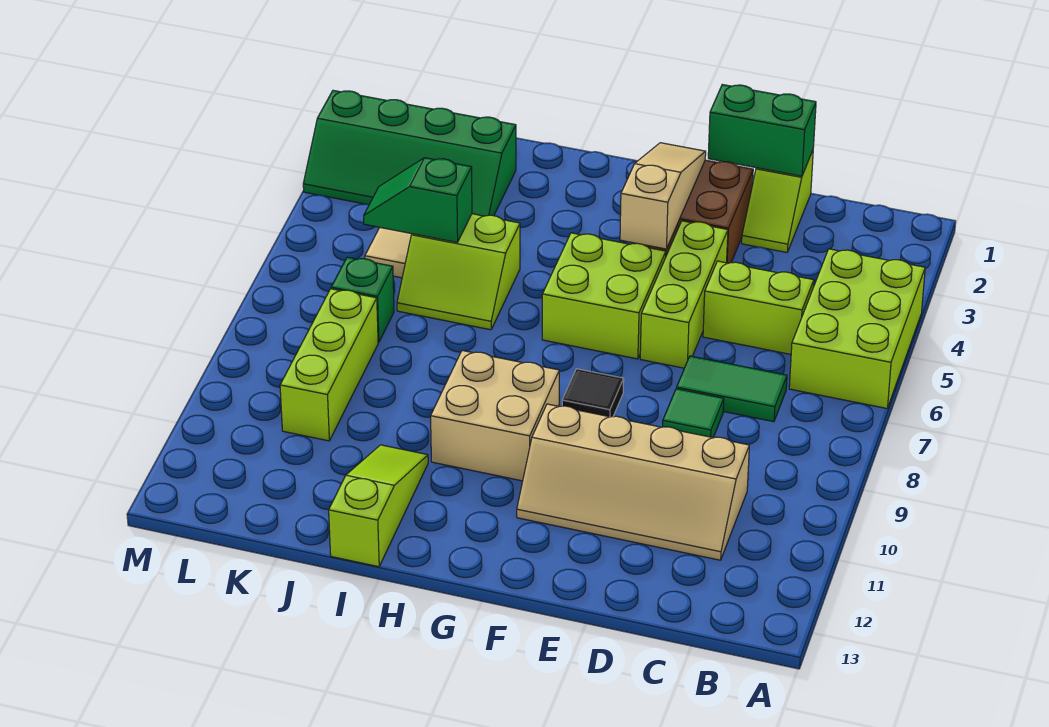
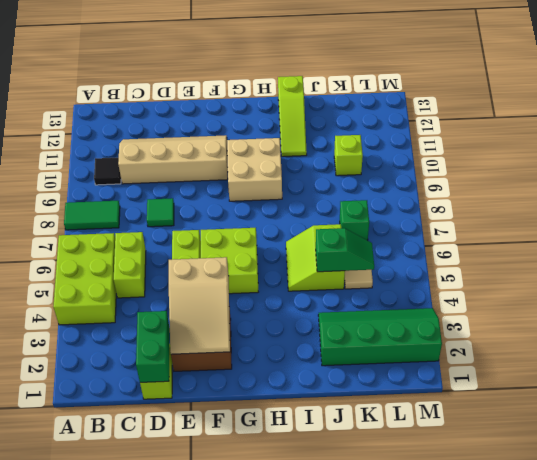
lime brick C5:D5 level 1 -> lime brick C5:C6 level 1
green tile C7:D7 level 1 -> green tile A8:B8 level 1
green brick D1:E1 level 2 -> green brick D1:D2 level 2
tan slope F2:F4 level 2 top 4 -> tan slope E2:F4 level 2 top 4
black tile F8 level 1 -> black tile B10 level 1
lime slope I5:J6 level 1 top 5 -> lime slope I5:J6 level 1 top J
lime brick K8:K10 level 1 -> lime brick K10 level 1

